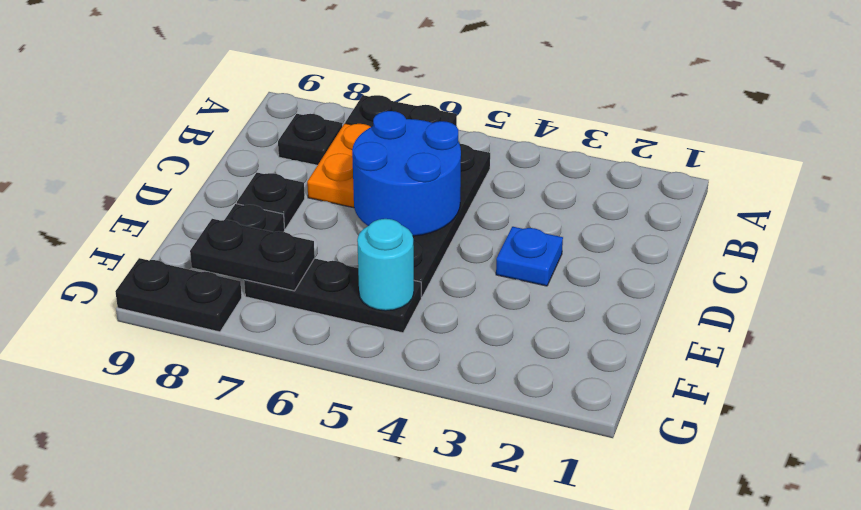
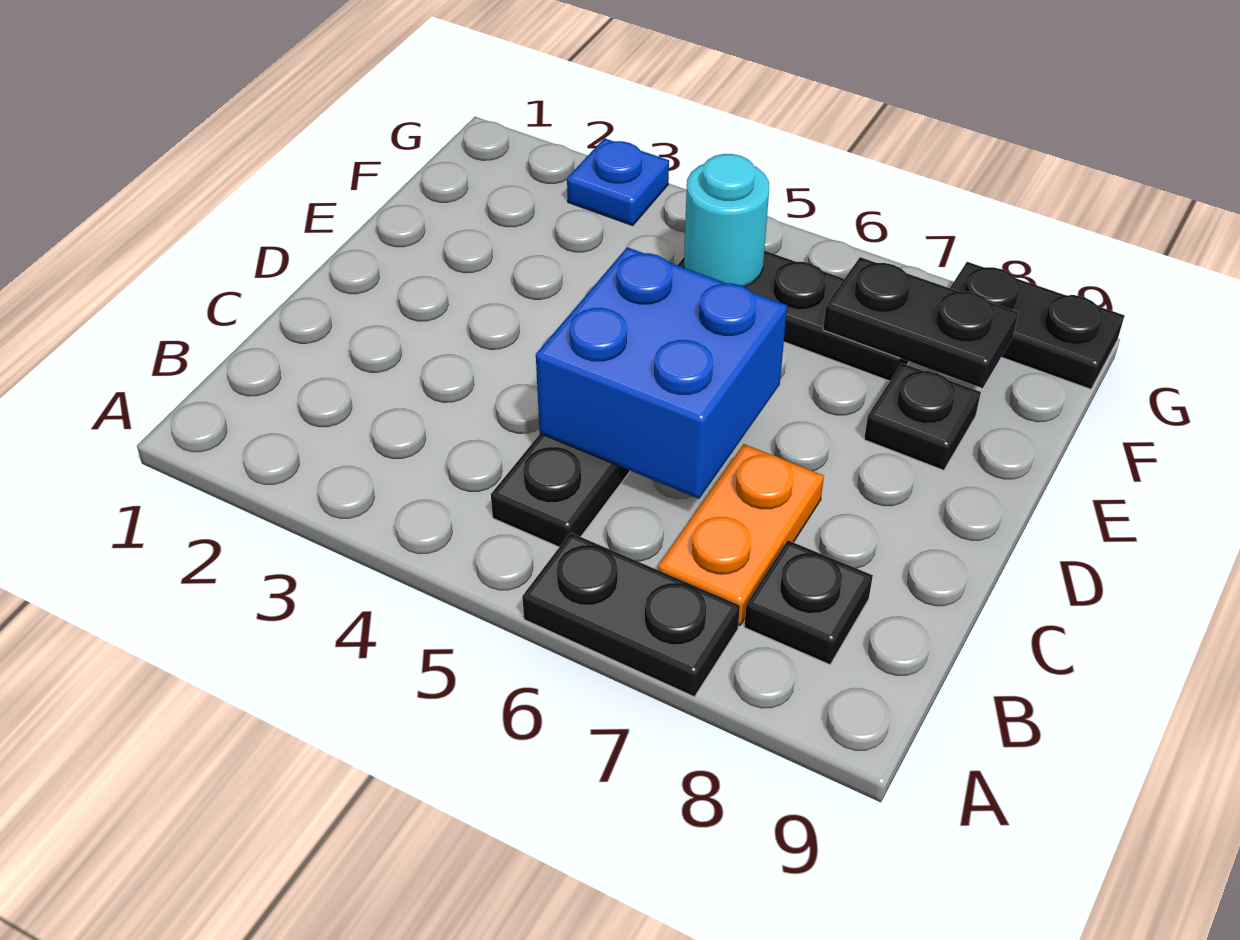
blue round brick C5:D6 level 2 -> blue brick C5:D6 level 2
blue plate D3 level 1 -> blue plate G3 level 1
black plate D8 level 1 -> none

